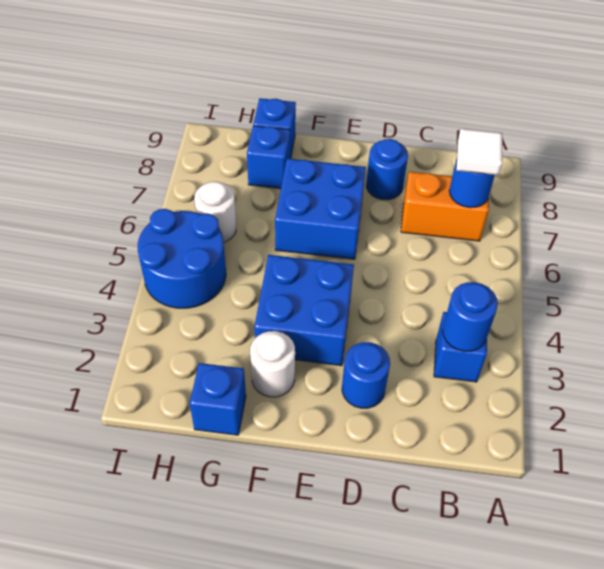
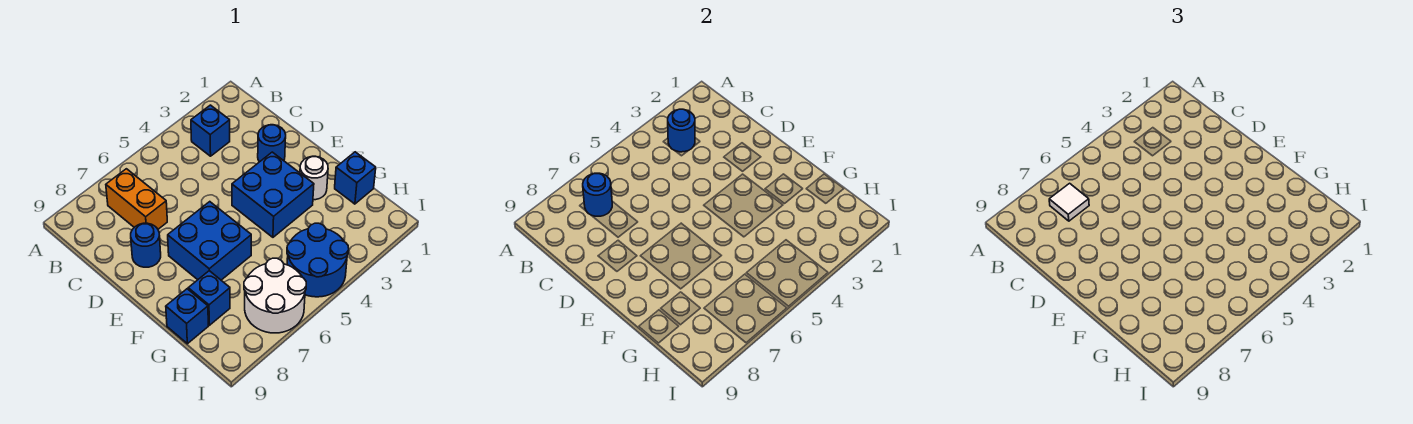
white round brick H6 level 1 -> white round brick H6:I7 level 1

